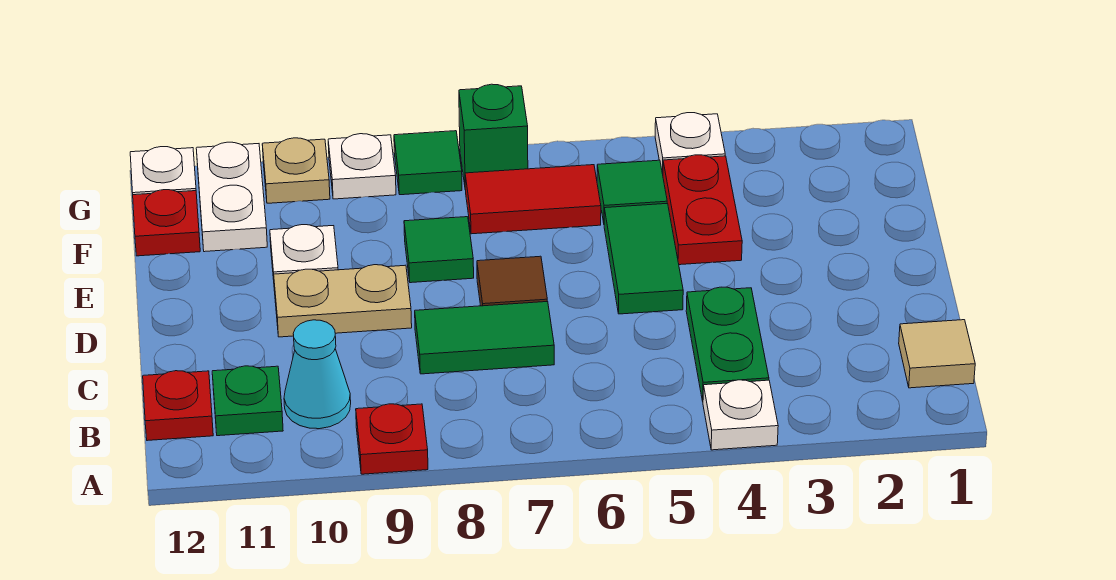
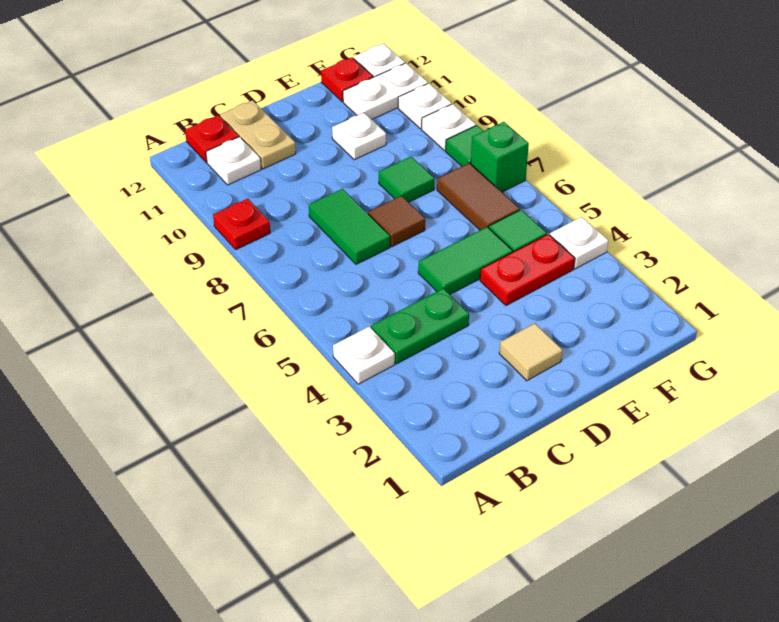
tan tile B1 level 1 -> tan tile D2 level 1
cyan cone B10 level 1 -> none
green plate B11 level 1 -> white plate B11 level 1
tan plate D9:D10 level 1 -> tan plate C11:C12 level 1
red tile F6:F7 level 1 -> brown tile F6:F7 level 1
tan plate G10 level 1 -> white plate G10 level 1

